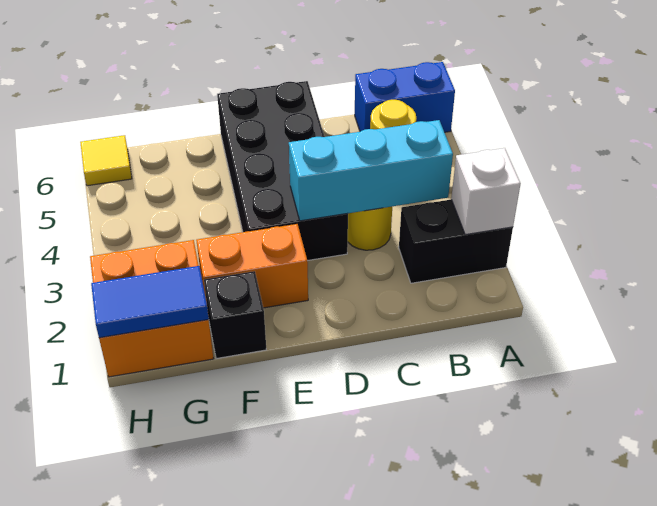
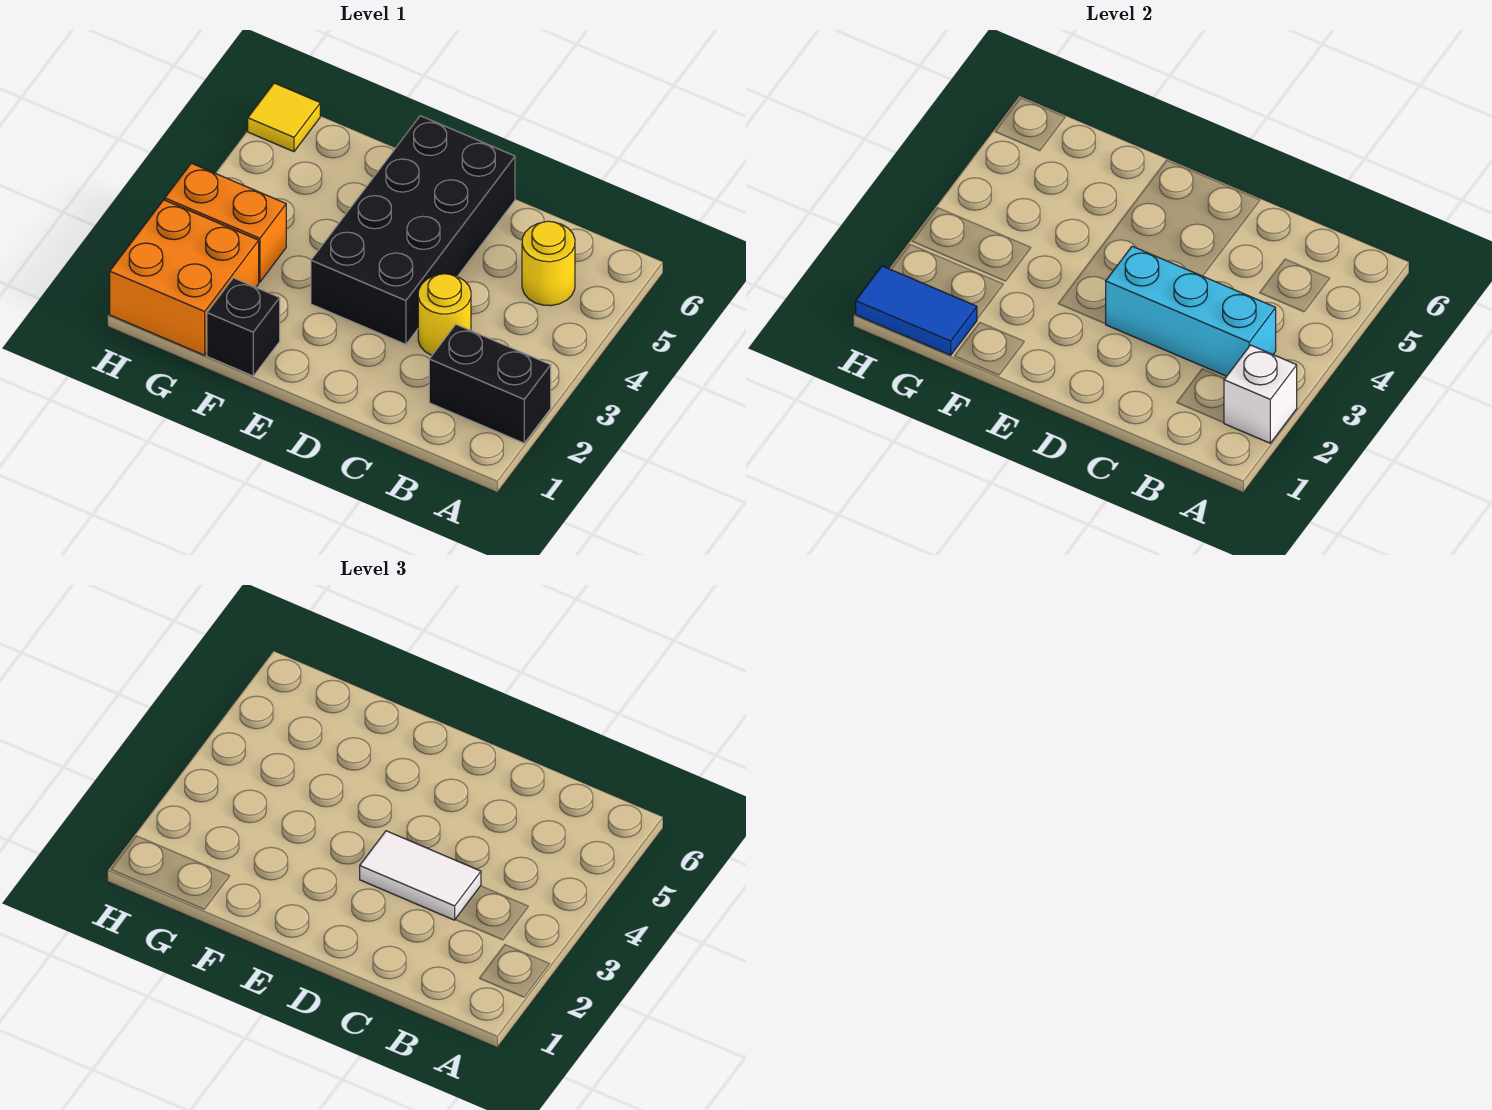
blue brick A6:B6 level 1 -> none
none -> white tile C3:D3 level 3
orange brick E2:F2 level 1 -> orange brick G3:H3 level 1

